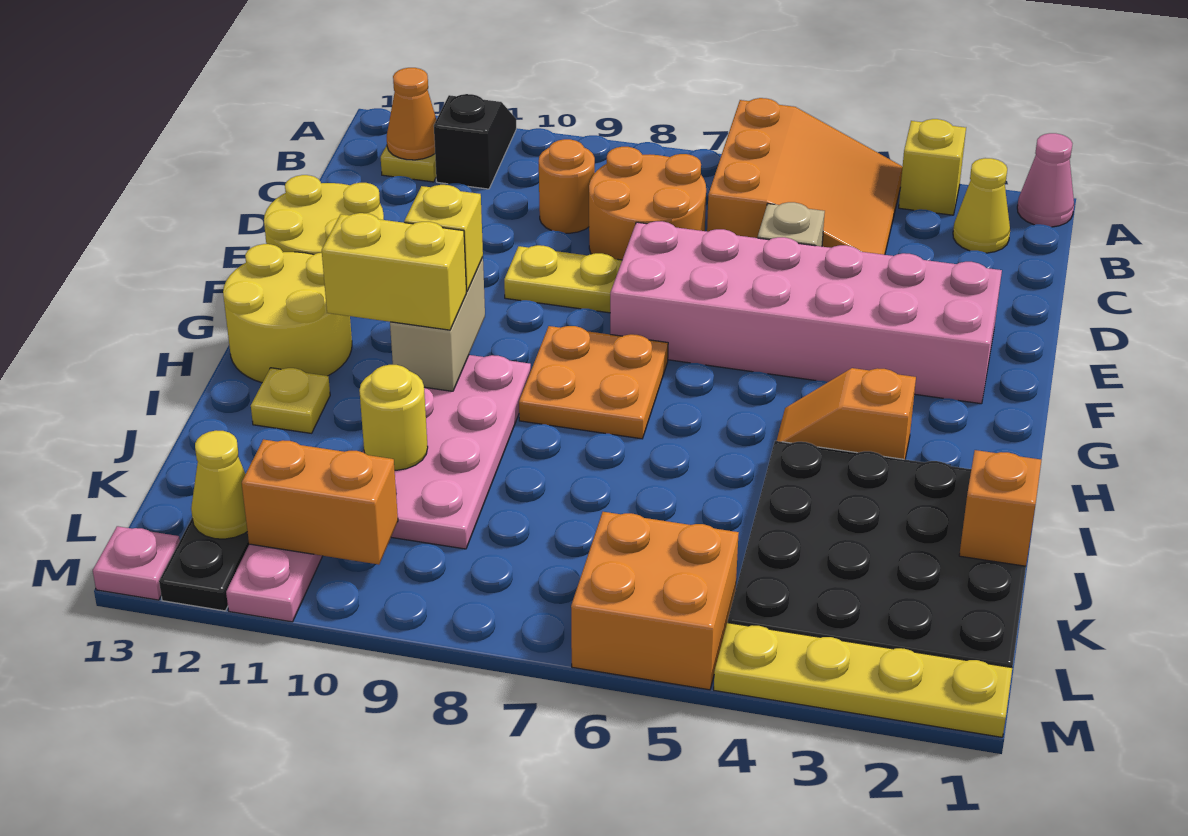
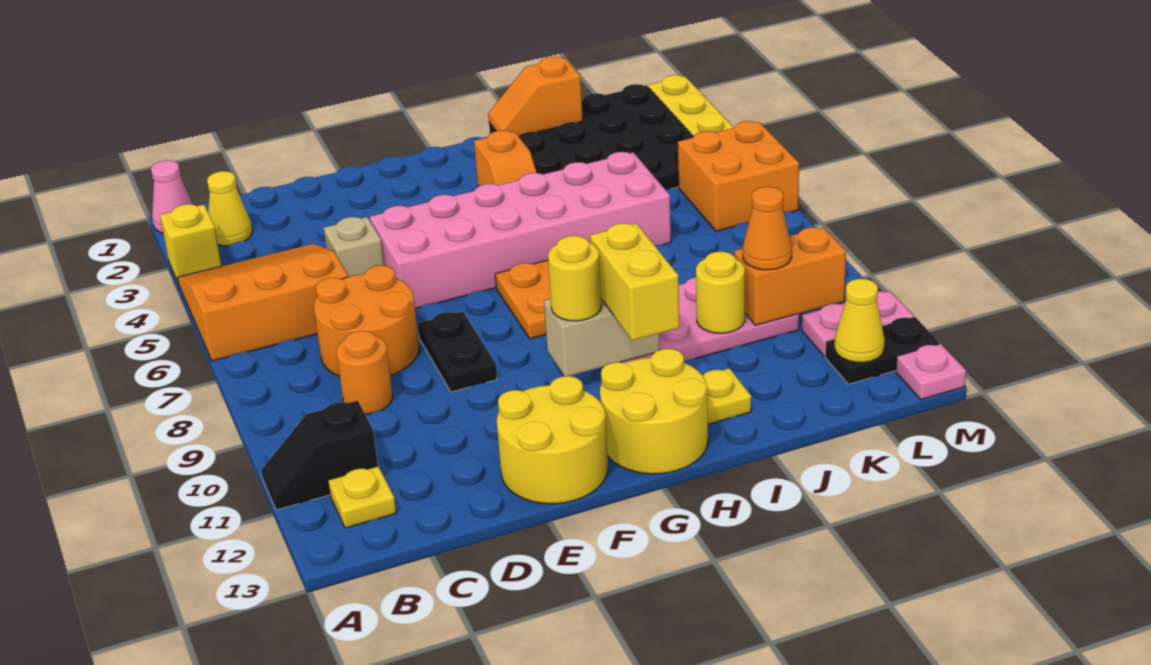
orange cone B12 level 2 -> orange cone K10 level 3
pink brick E2:F7 level 1 -> pink brick E5:J6 level 1
yellow plate E8:E9 level 1 -> black plate E8:E9 level 1
yellow brick G10 level 3 -> yellow round brick G10 level 3
orange brick L10:L11 level 2 -> orange brick K10:L10 level 2

